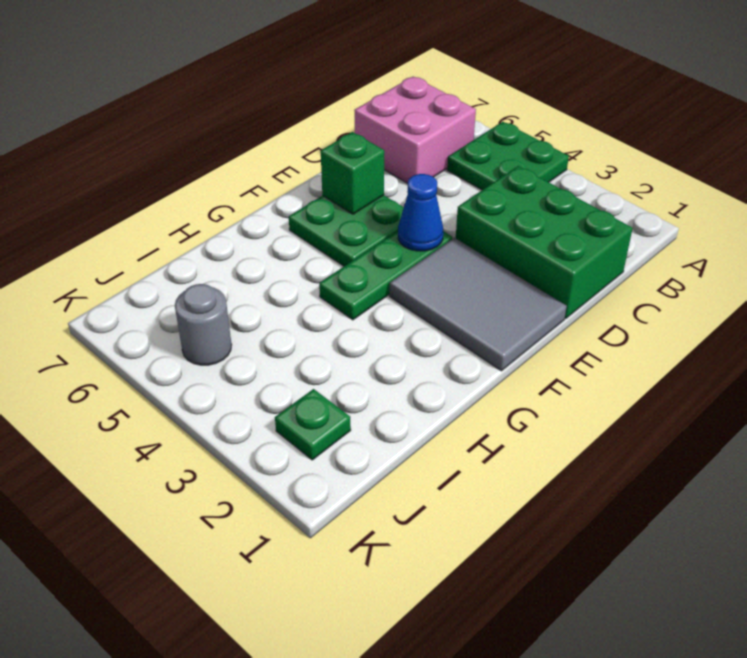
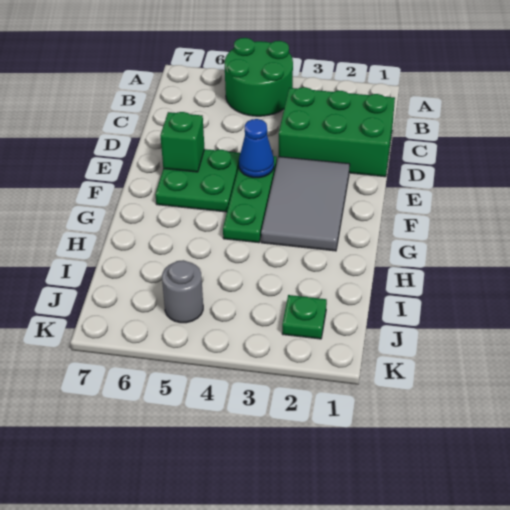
green plate A4:B5 level 1 -> green round brick A4:B5 level 1
pink brick B6:C7 level 1 -> none
grey tile E1:F3 level 1 -> grey tile E2:G3 level 1

